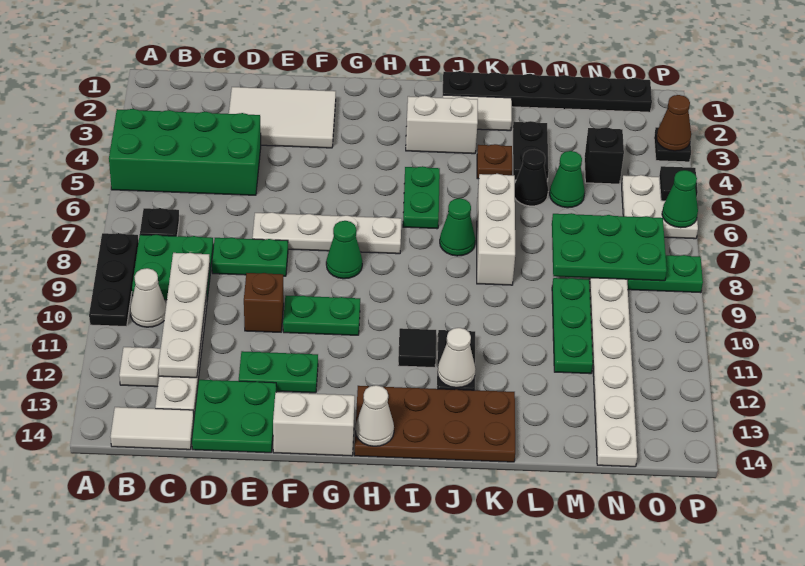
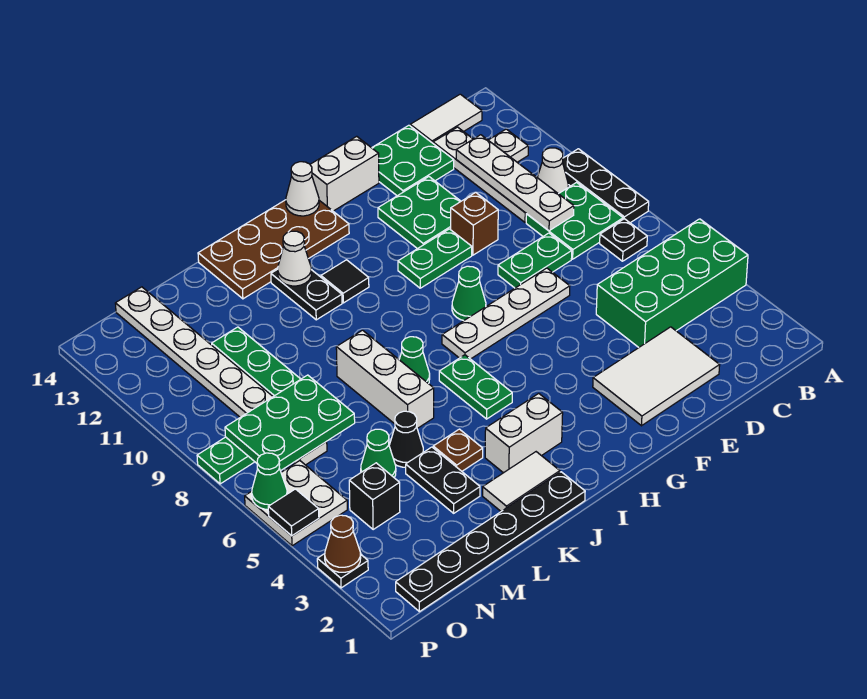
green plate E12:F12 level 1 -> green plate E11:F12 level 1

